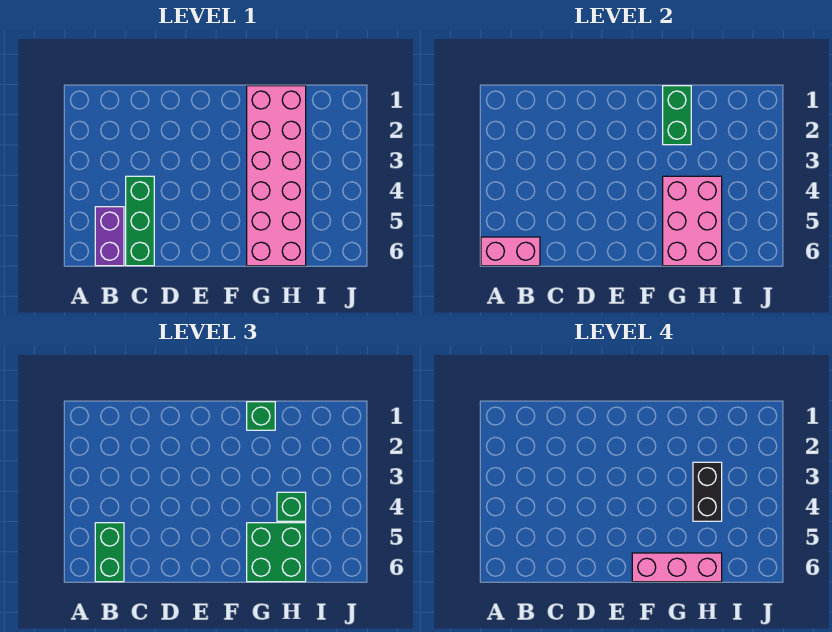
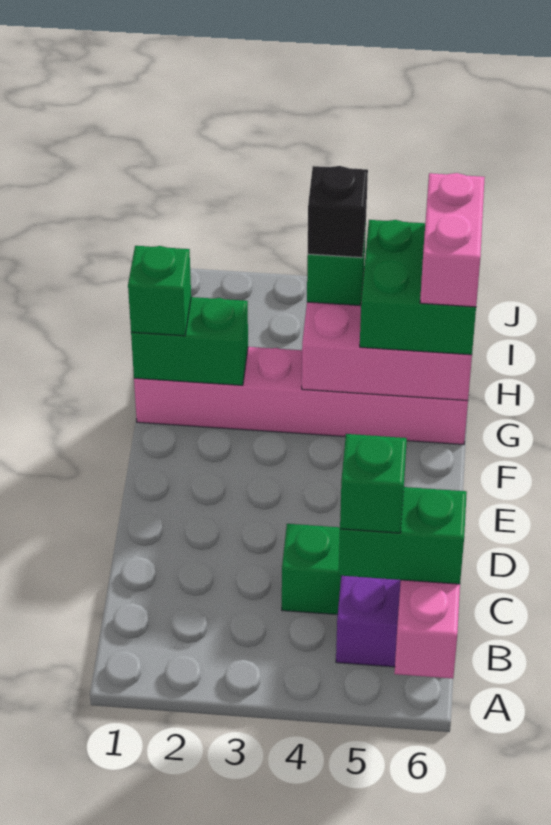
none -> green brick B5 level 4
pink brick F6:H6 level 4 -> pink brick G6:H6 level 4
pink brick G1:H6 level 1 -> pink brick G1:G6 level 1
black brick H3:H4 level 4 -> black brick H4 level 4

